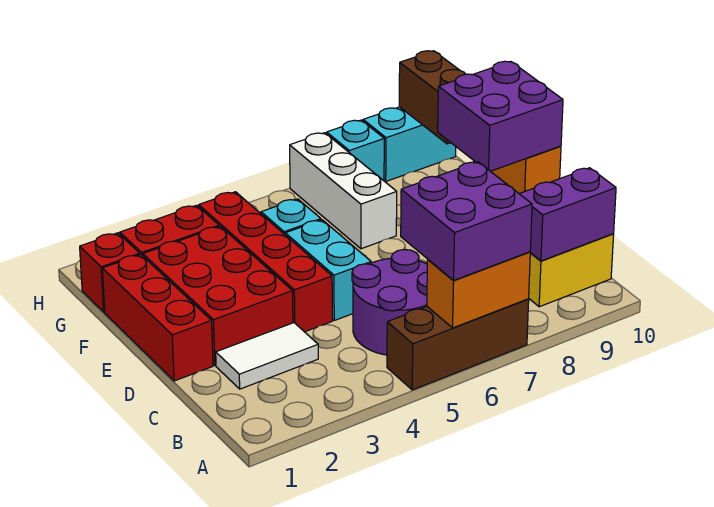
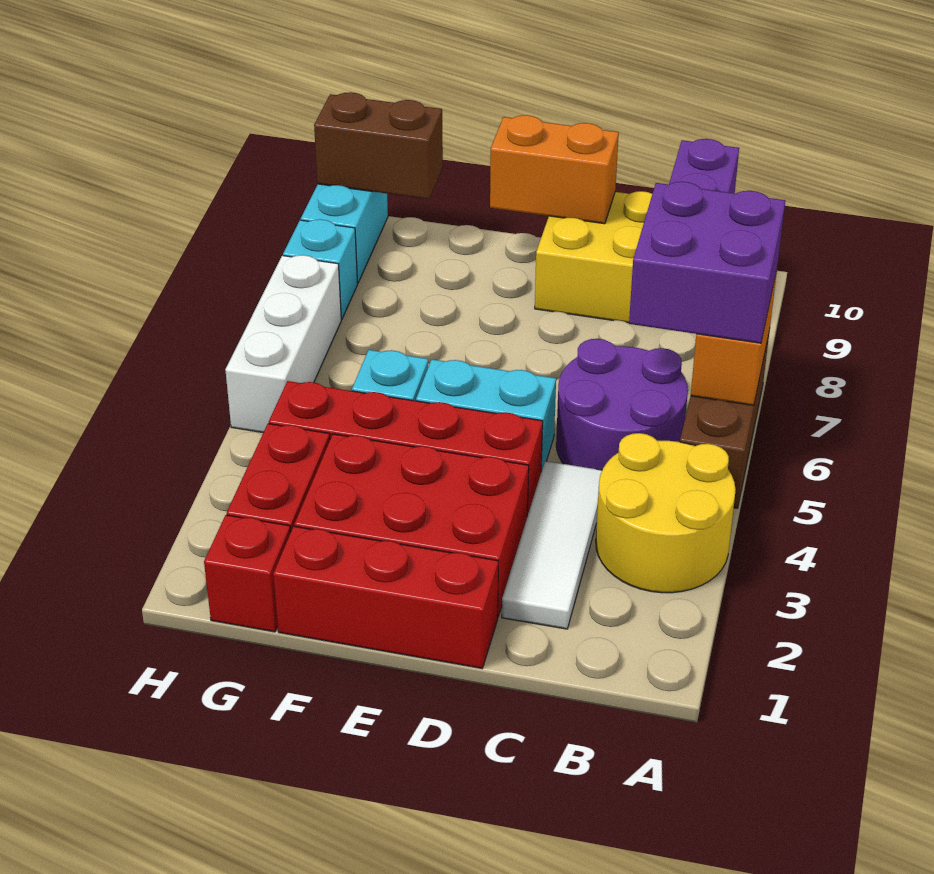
none -> yellow round brick A3:B4 level 1
white tile C2:C3 level 1 -> white tile C2:C4 level 1
purple brick D9:E10 level 3 -> none
white brick F7:H7 level 1 -> white brick H5:H7 level 1

